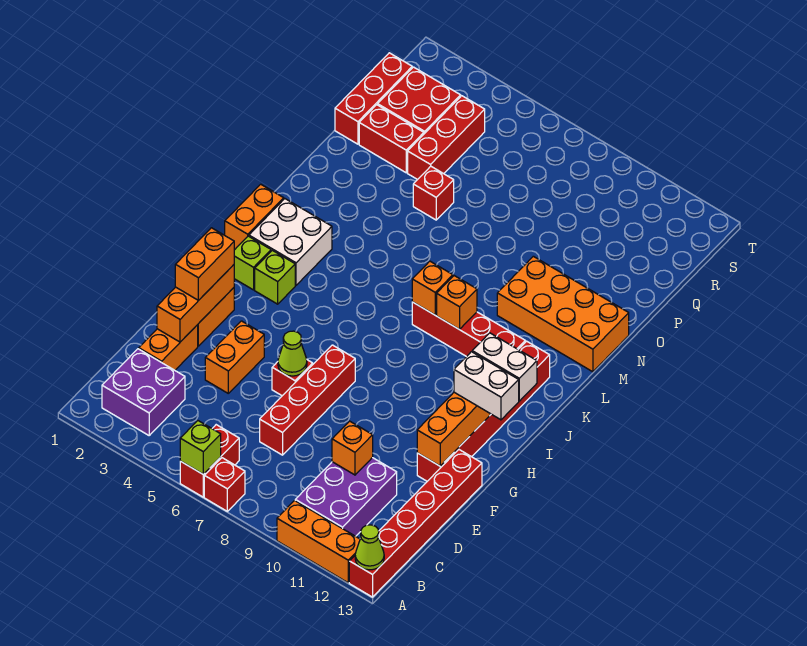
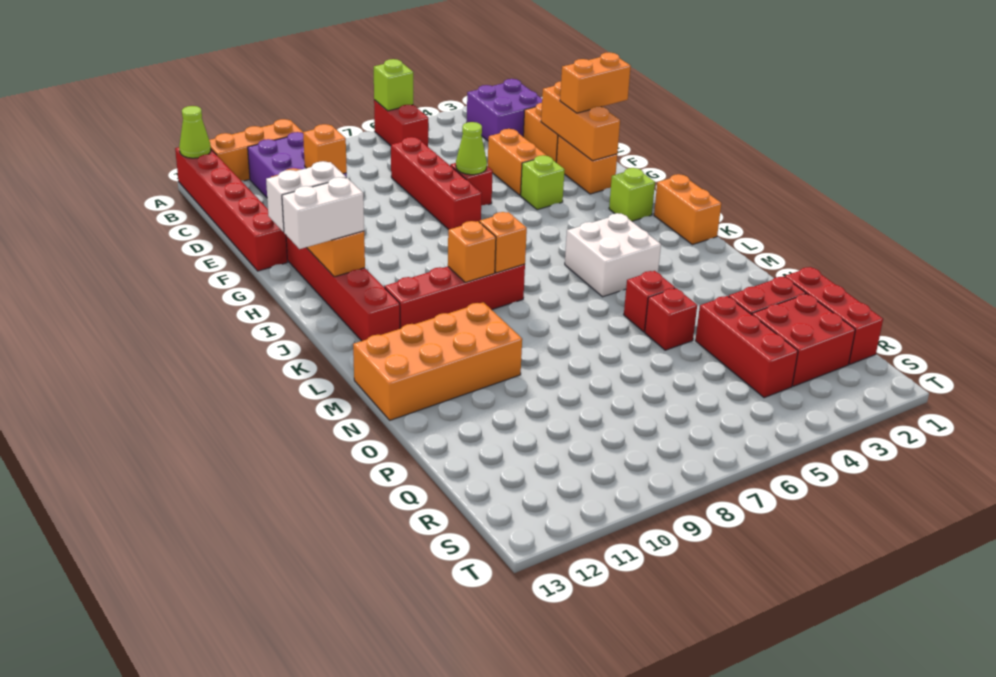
red brick A7 level 1 -> red brick N5 level 1
orange brick F2:G2 level 3 -> orange brick F1:F2 level 3
lime brick I3 level 1 -> lime brick G4 level 1
white brick J2:K3 level 1 -> white brick K4:L5 level 1

